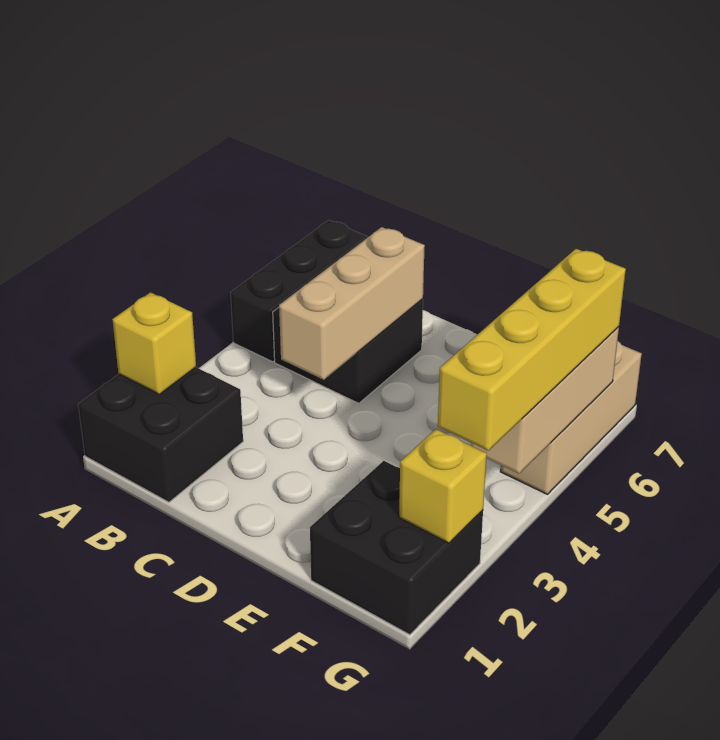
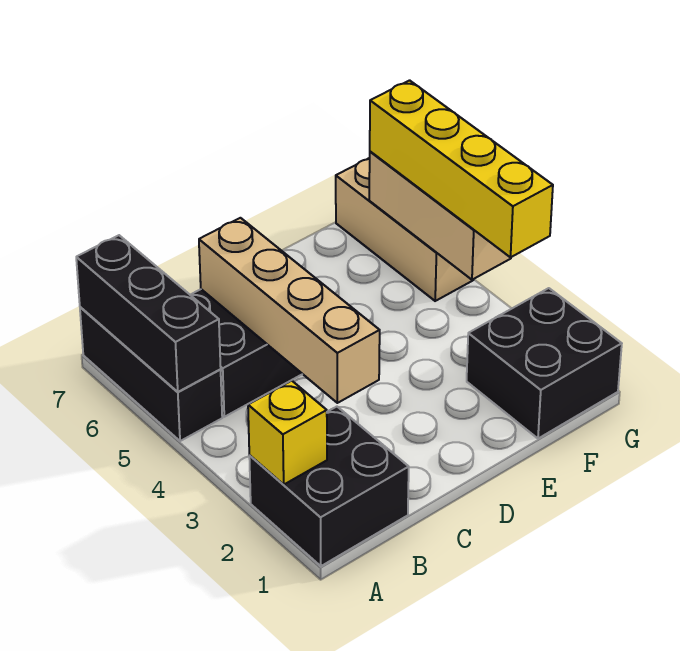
none -> black brick A5:A7 level 2
tan brick C4:C6 level 2 -> tan brick C3:C6 level 2
yellow brick G2 level 2 -> none

